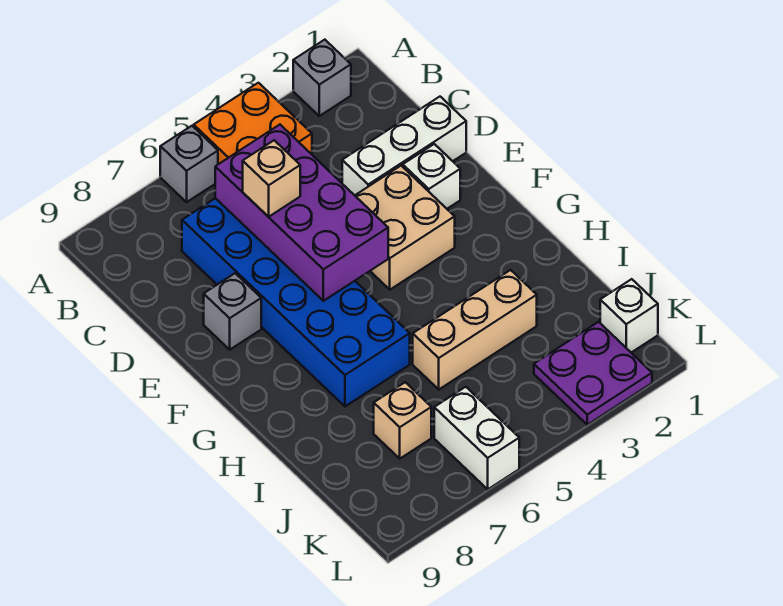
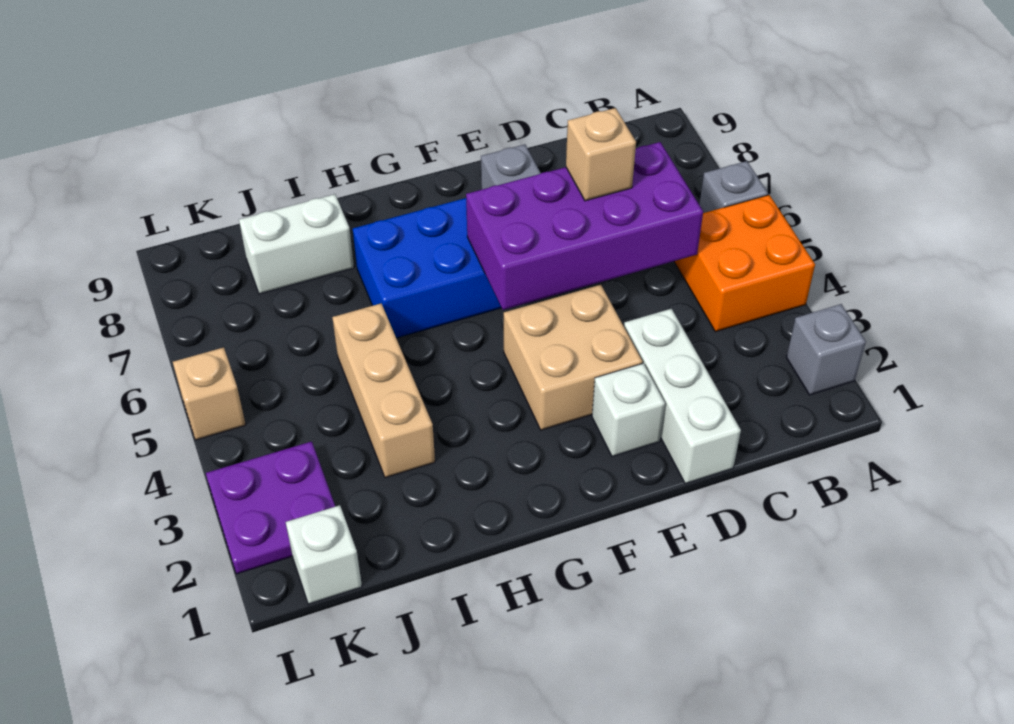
tan brick J7 level 1 -> tan brick L5 level 1
white brick K6:L6 level 1 -> white brick I8:J8 level 1

